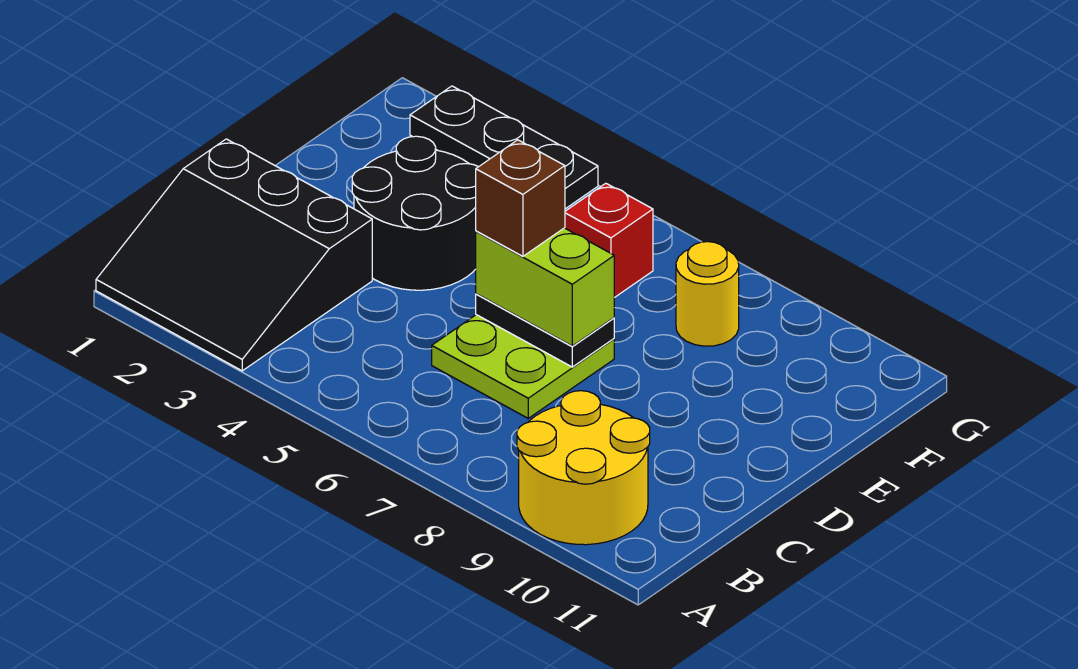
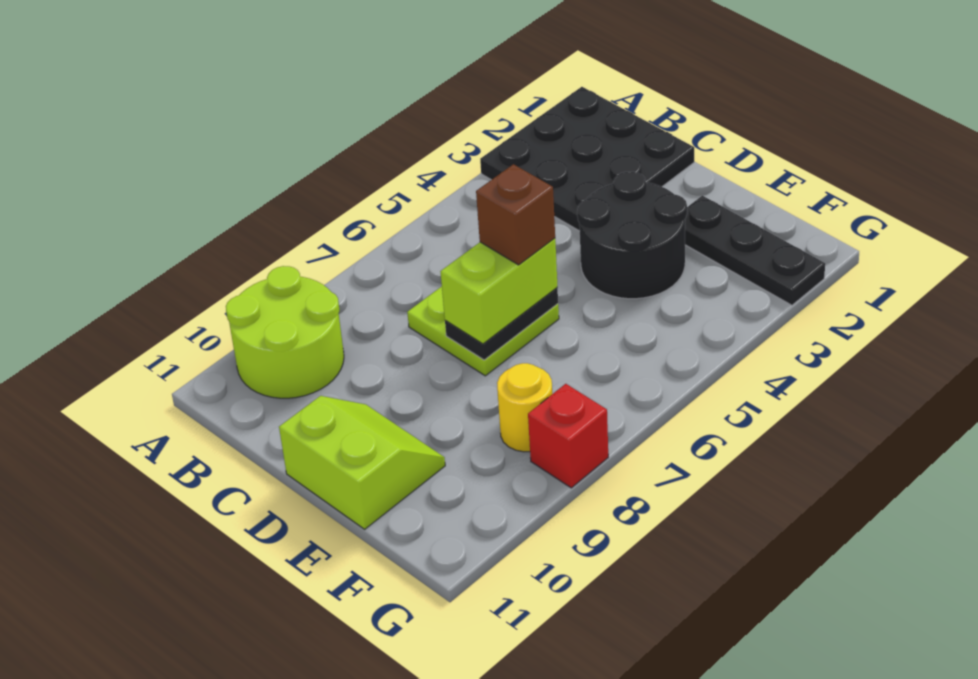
black slope A1:C3 level 1 top C -> black plate A1:C3 level 1
yellow round brick A9:B10 level 1 -> lime round brick A9:B10 level 1
none -> lime slope D10:E11 level 1 top 11
red brick F6 level 1 -> red brick G8 level 1
black plate G2:G4 level 1 -> black plate E2:G2 level 1

